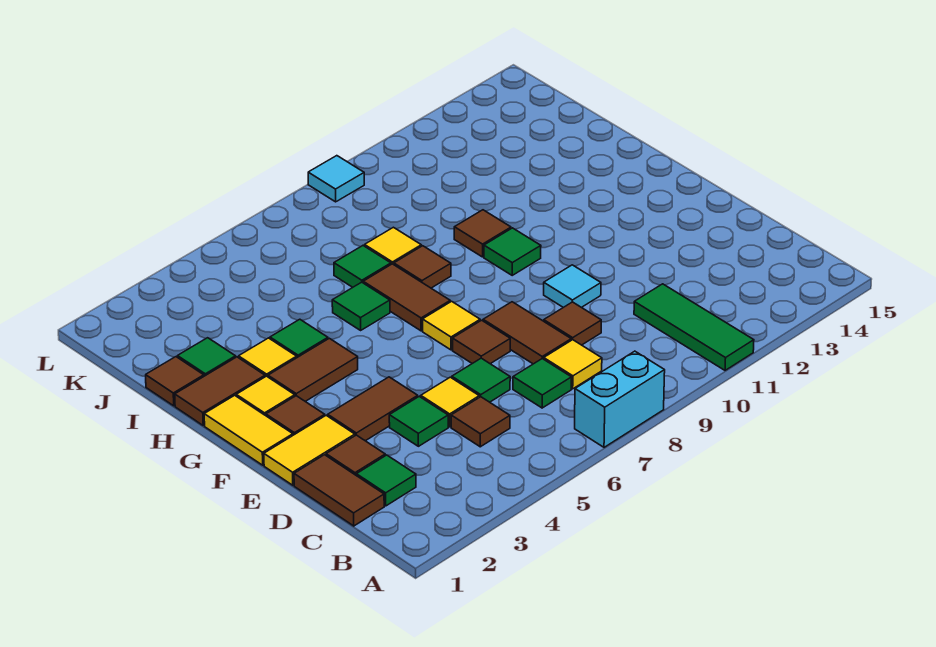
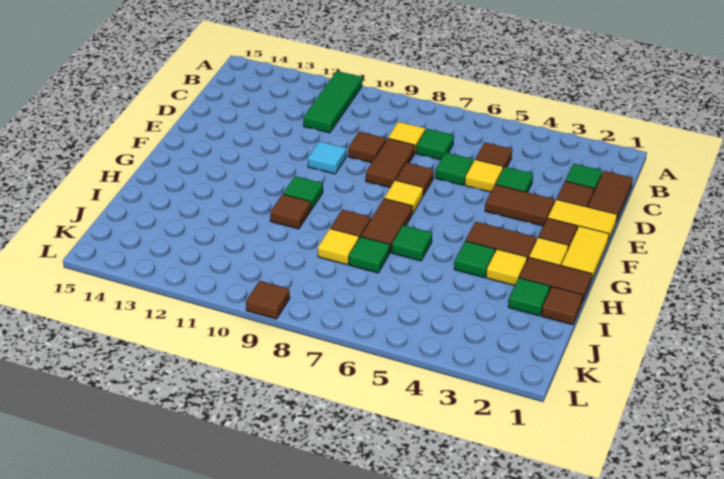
cyan brick A7:A8 level 1 -> none
cyan tile L9 level 1 -> brown tile L9 level 1

